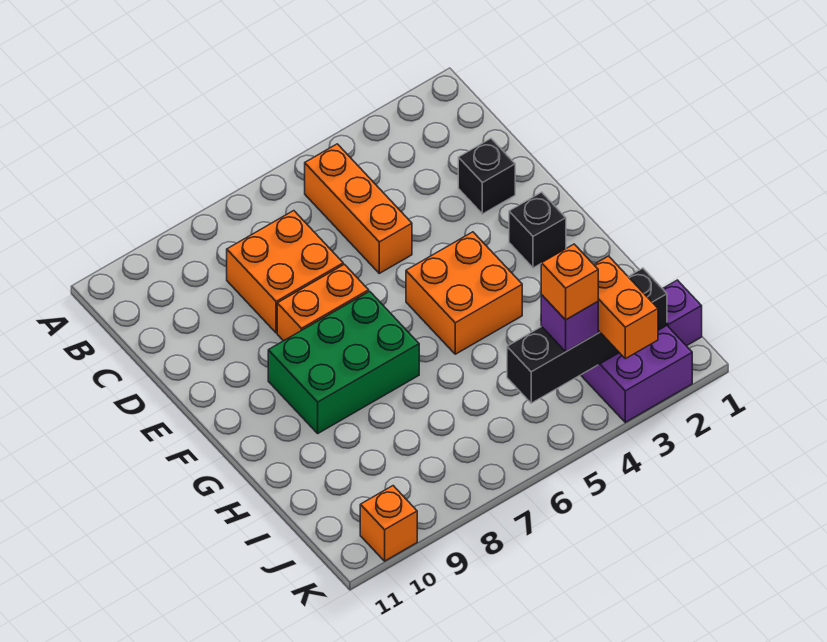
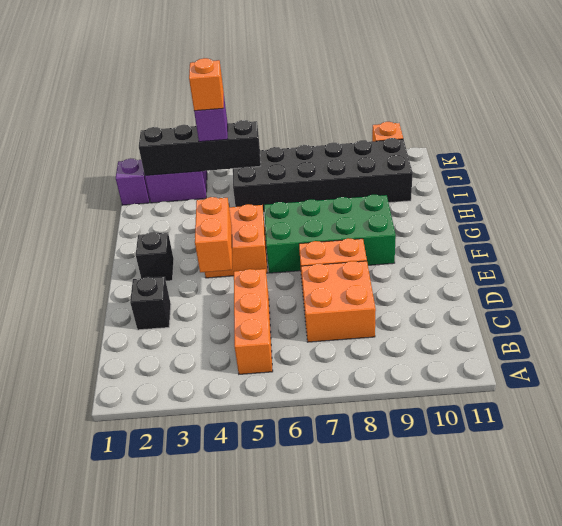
green brick F7:G9 level 1 -> green brick F6:G9 level 1
none -> black brick I5:J10 level 1
orange brick J3:K3 level 3 -> orange brick E4:F4 level 2

